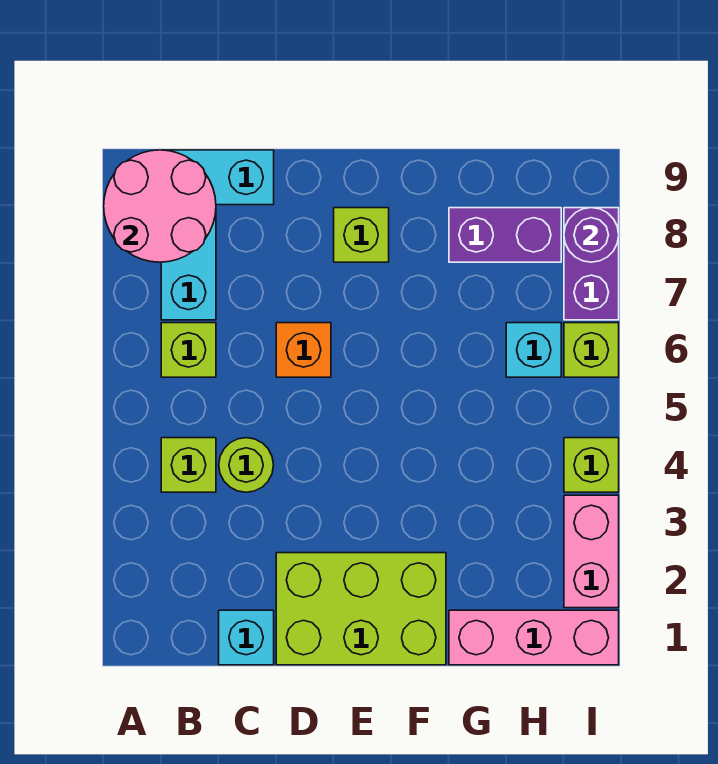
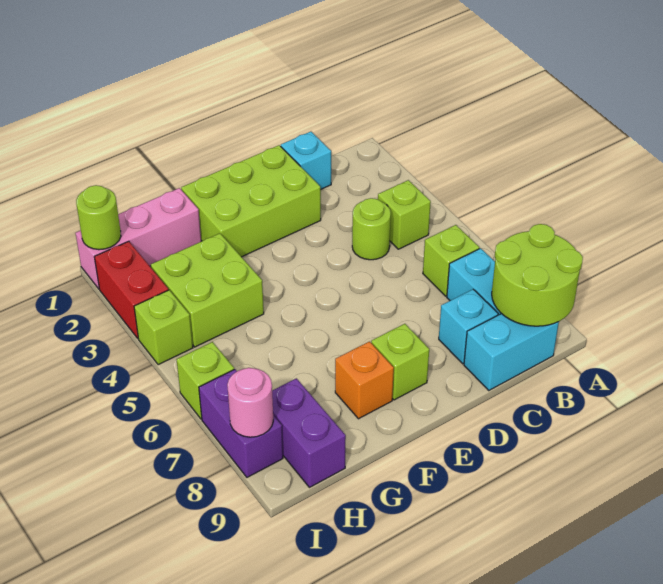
pink round brick A8:B9 level 2 -> lime round brick A8:B9 level 2
orange brick D6 level 1 -> orange brick F8 level 1
none -> lime brick G3:H4 level 1
purple brick G8:H8 level 1 -> purple brick H8:H9 level 1
cyan brick H6 level 1 -> cyan brick C8 level 1
none -> lime round brick I1 level 2
pink brick I2:I3 level 1 -> red brick I2:I3 level 1
purple round brick I8 level 2 -> pink round brick I8 level 2

